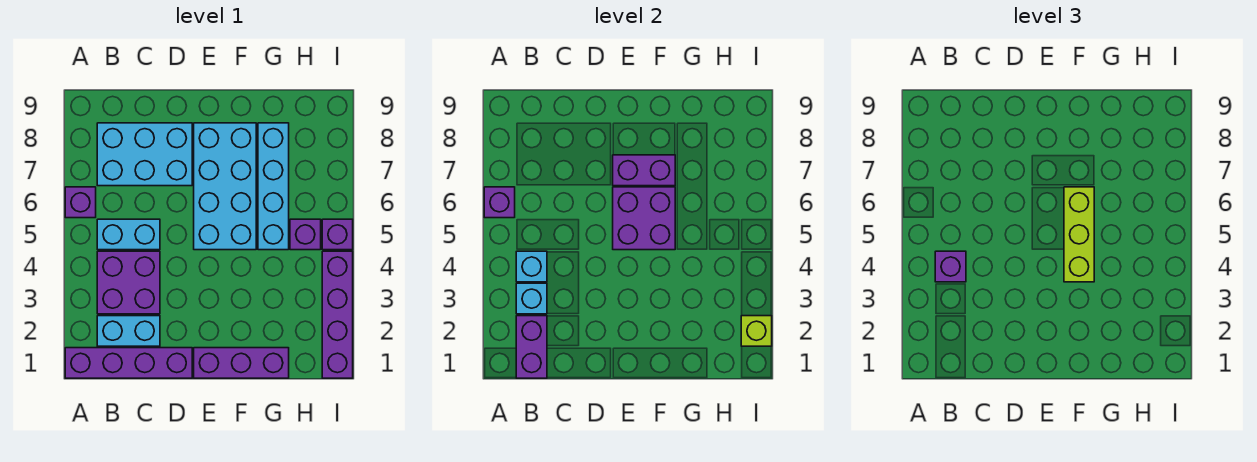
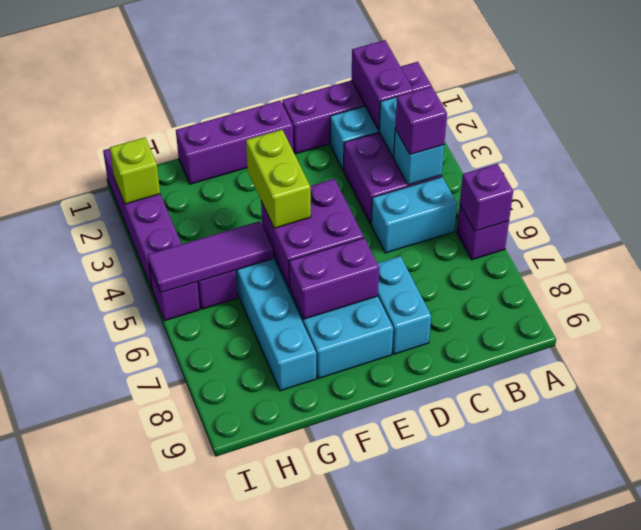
cyan brick B7:D8 level 1 -> cyan brick D7:D8 level 1
lime brick F4:F6 level 3 -> lime brick F4:F5 level 3
none -> purple tile G5:I5 level 2

